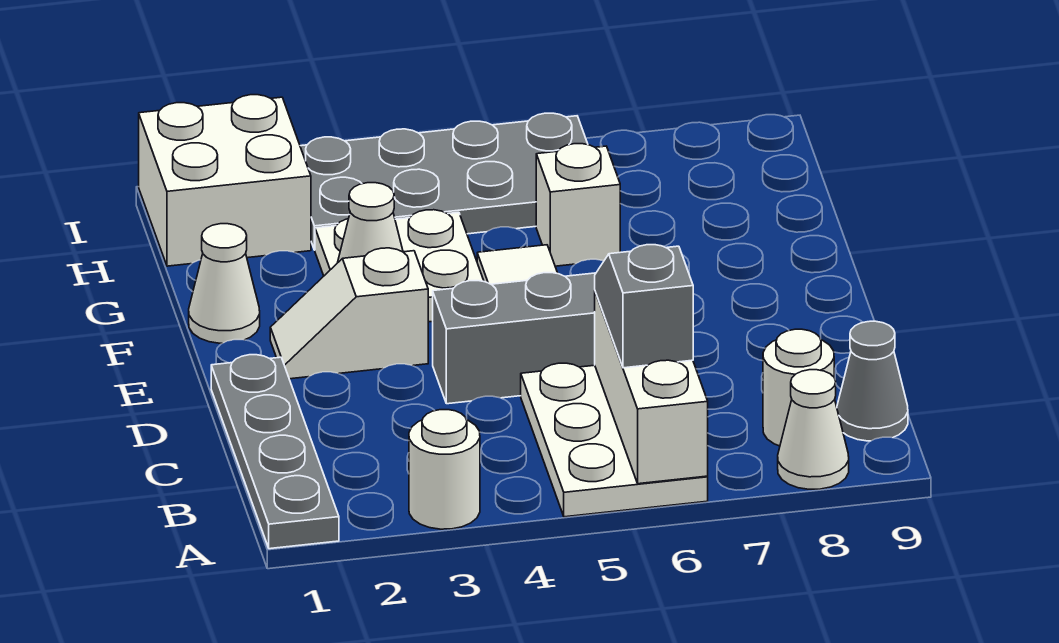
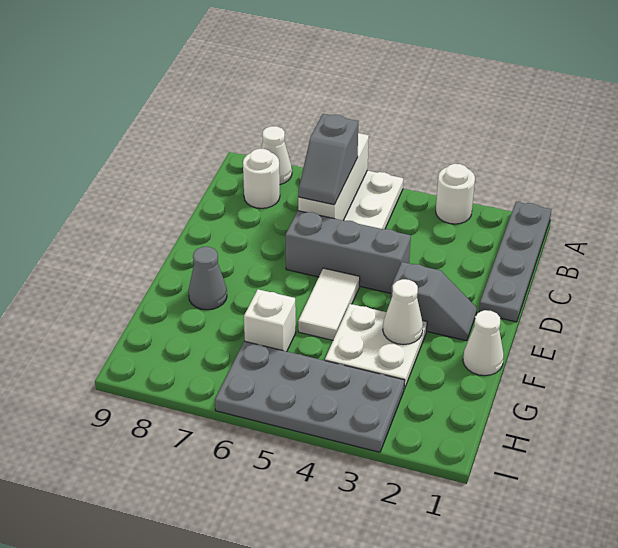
grey cone B9 level 1 -> grey cone F8 level 1
white slope E2:E3 level 1 top 3 -> grey slope E2:E3 level 1 top 3
white brick H1:I2 level 1 -> none

